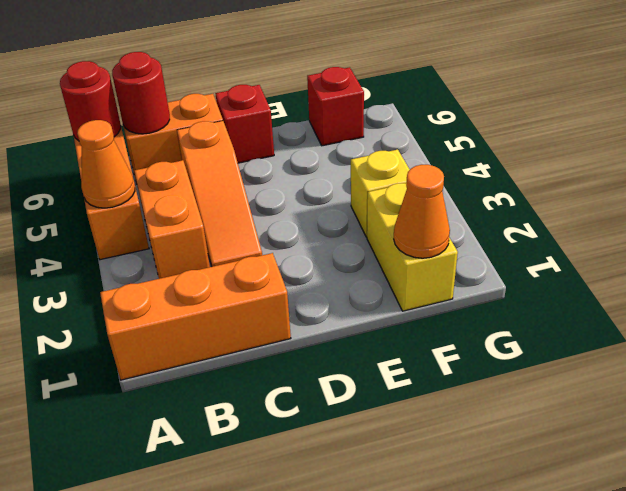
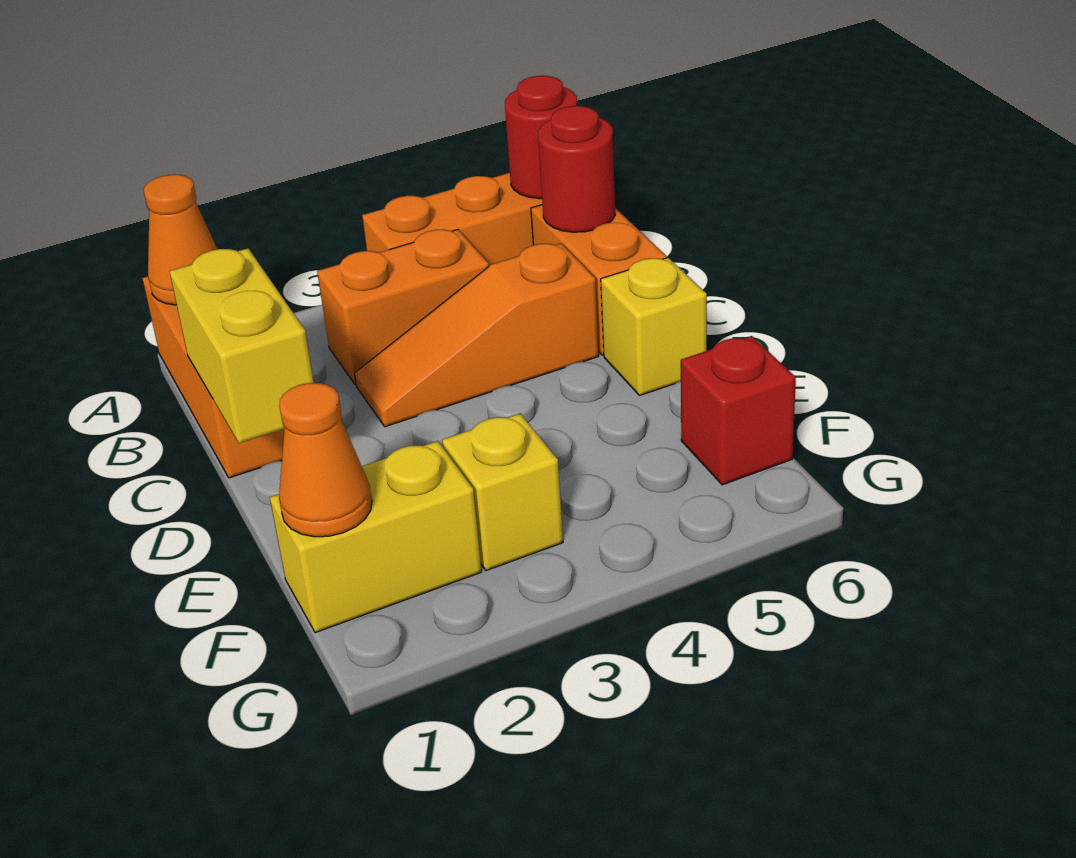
orange cone A4 level 2 -> orange cone A1 level 2
none -> yellow brick C1:D1 level 2
red brick D6 level 1 -> yellow brick D6 level 1

